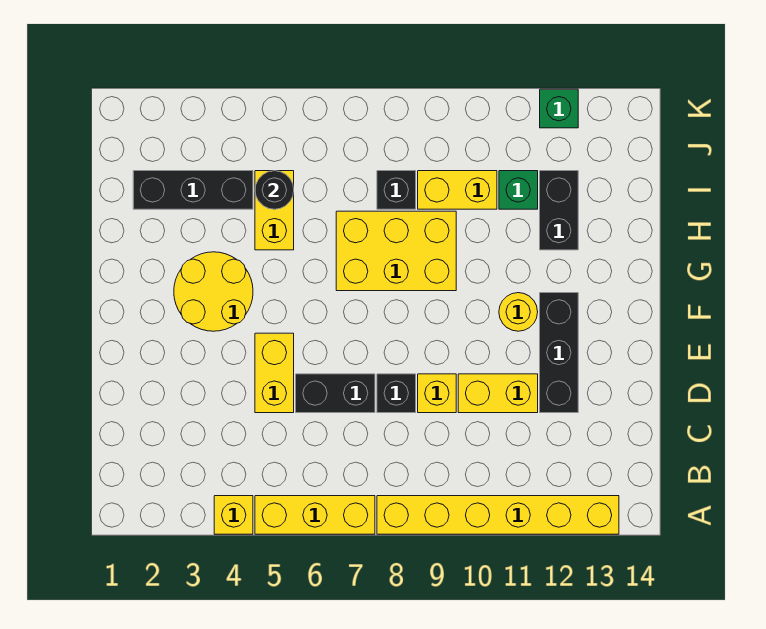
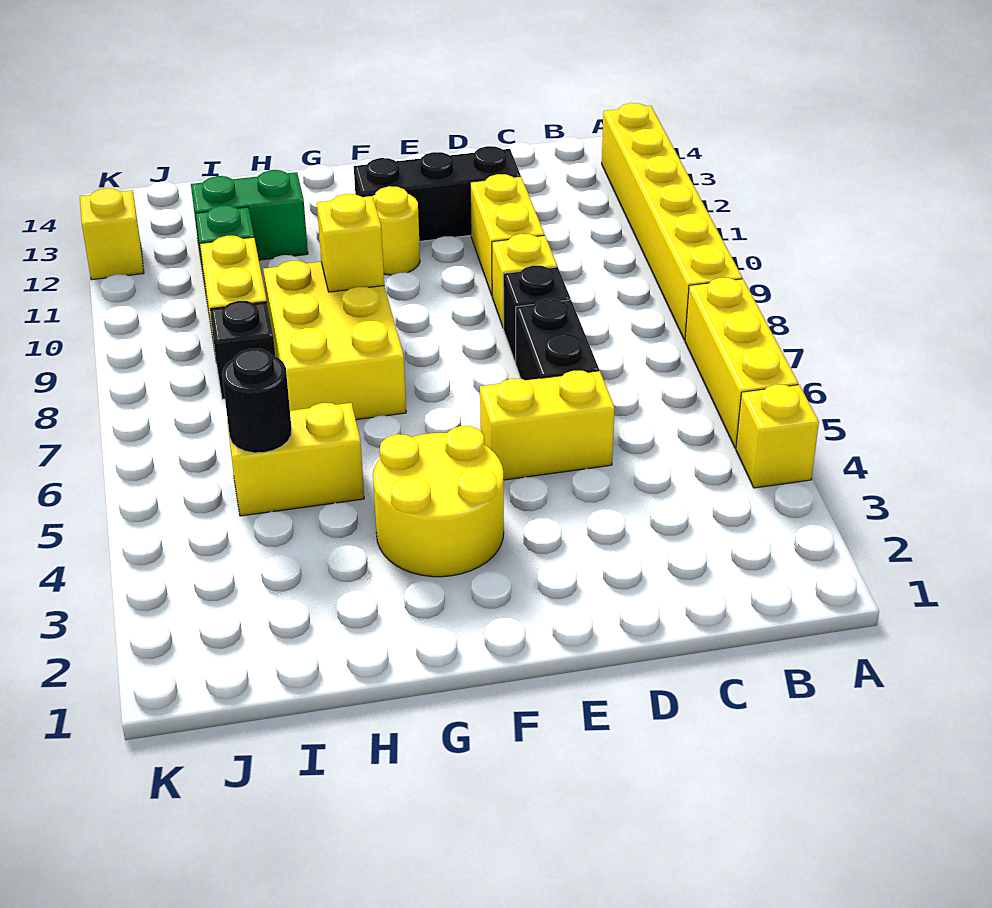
none -> yellow brick G9 level 2
black brick H12:I12 level 1 -> green brick H12:I12 level 1
black brick I2:I4 level 1 -> none
green brick K12 level 1 -> yellow brick K12 level 1

